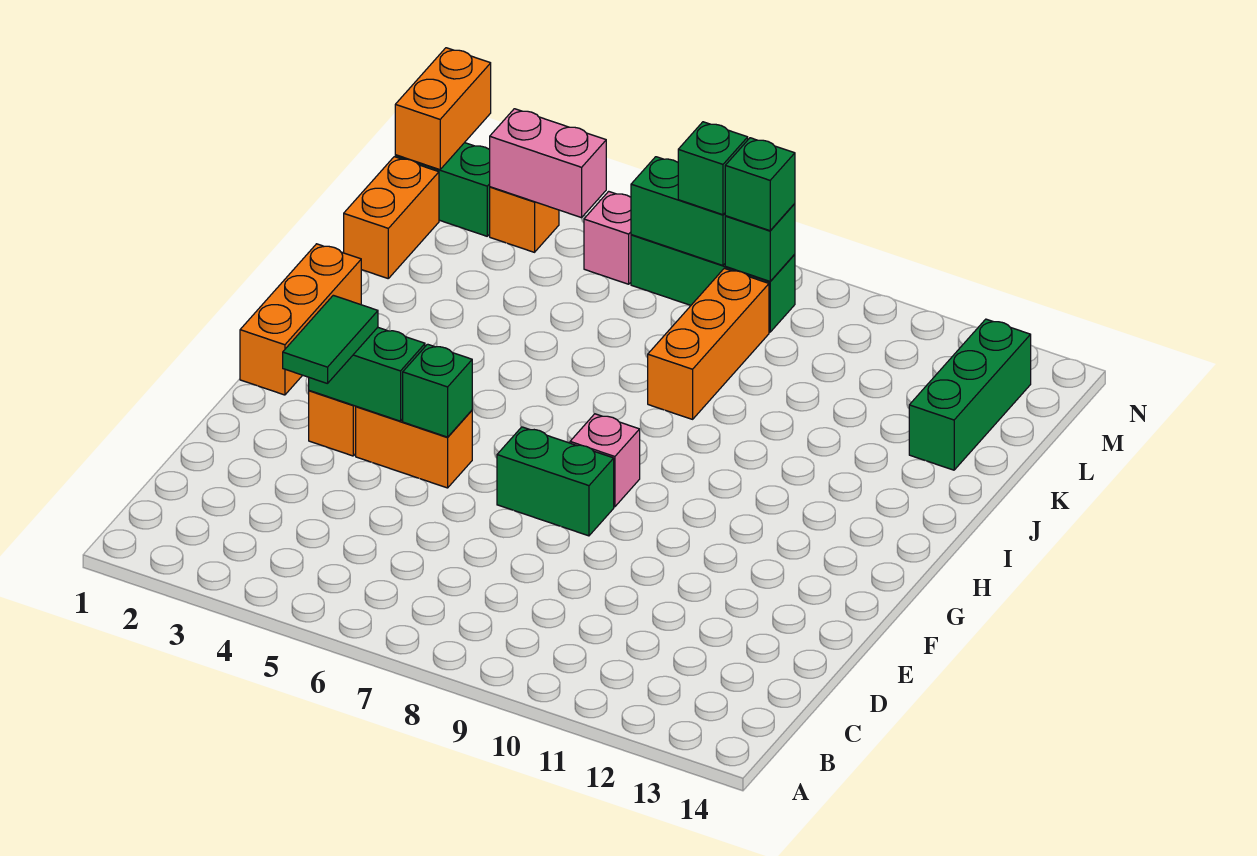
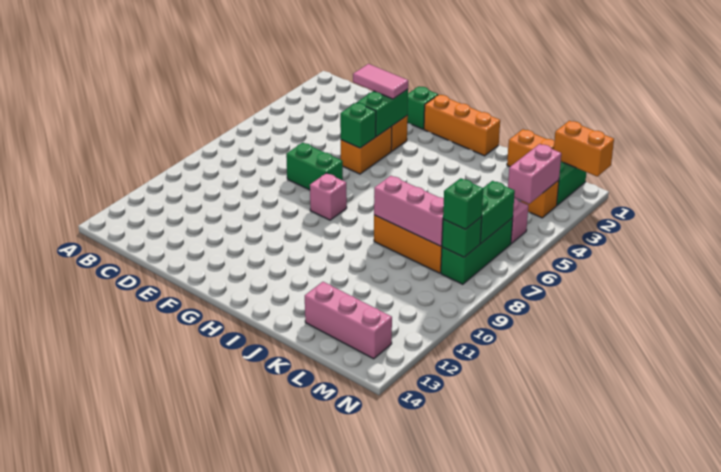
green tile E3:F3 level 3 -> pink tile E3:F3 level 3
green brick F7:F8 level 1 -> green brick E7:F7 level 1
none -> pink brick J8:L8 level 2
green brick K13:M13 level 1 -> pink brick K13:M13 level 1
green brick M7 level 3 -> green brick F1 level 1

